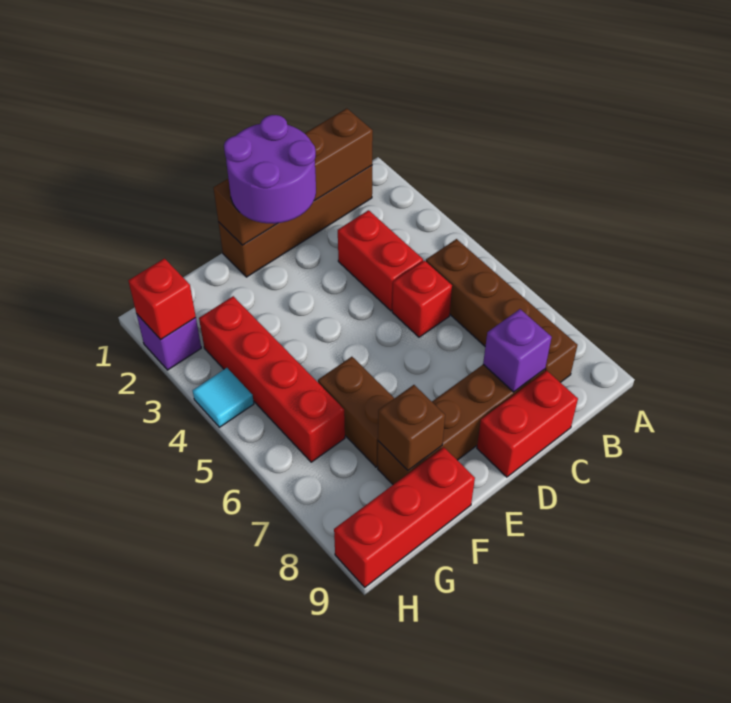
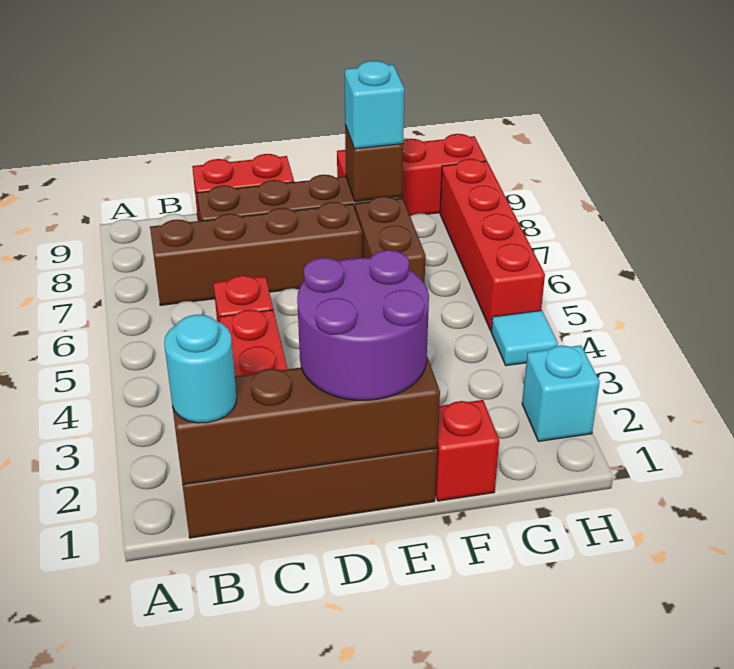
none -> cyan round brick B1 level 3
brown brick B5:B8 level 1 -> brown brick B7:E7 level 1
purple brick C8 level 2 -> none
none -> cyan brick F8 level 3
red brick G3:G6 level 1 -> red brick H5:H8 level 1
purple brick H2 level 1 -> cyan brick H2 level 1
red brick H2 level 2 -> red brick F1 level 1

